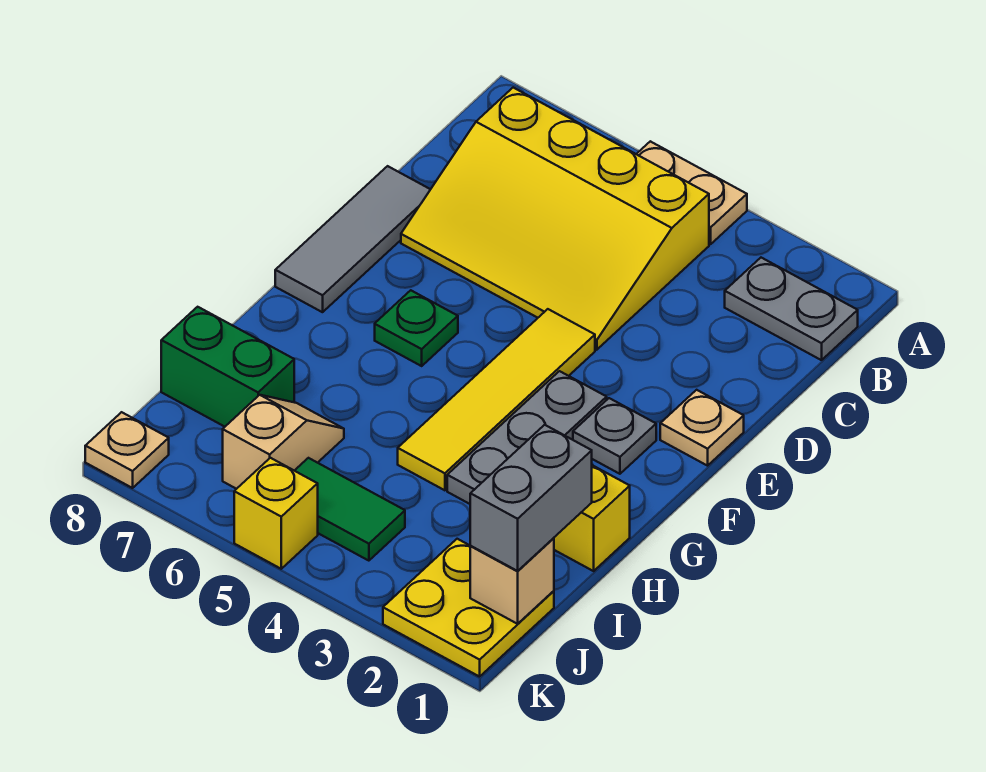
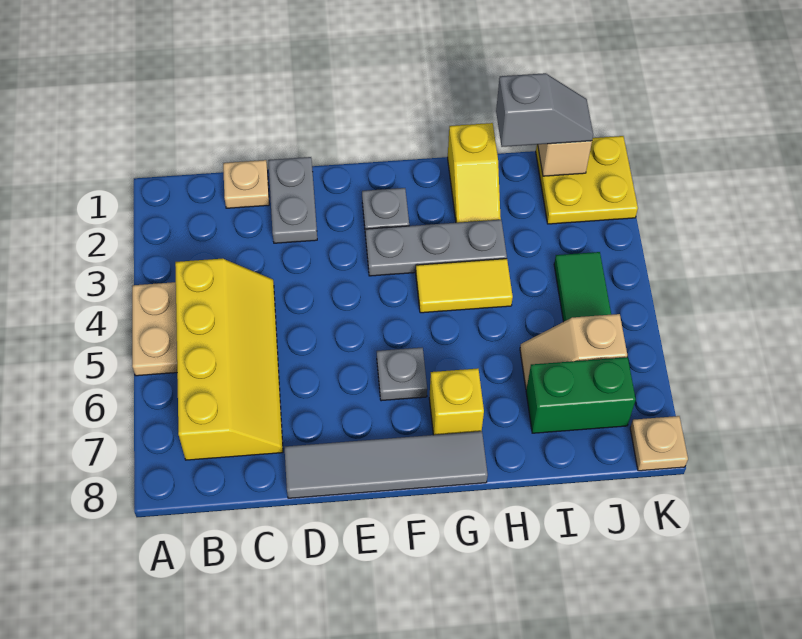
grey plate B1:B2 level 1 -> grey plate D1:D2 level 1
yellow slope B4:D7 level 1 top B -> yellow slope B4:C7 level 1 top B
grey tile D8:F8 level 1 -> grey tile D8:G8 level 1
tan plate E1 level 1 -> tan plate C1 level 1
yellow tile E4:H4 level 1 -> yellow tile G4:H4 level 1
green plate F6 level 1 -> grey plate F6 level 1
grey brick I1:J1 level 3 -> grey slope I1:J1 level 3 top I
green brick I7:I8 level 1 -> green brick I7:J7 level 1
yellow brick K5 level 1 -> yellow brick G7 level 1

